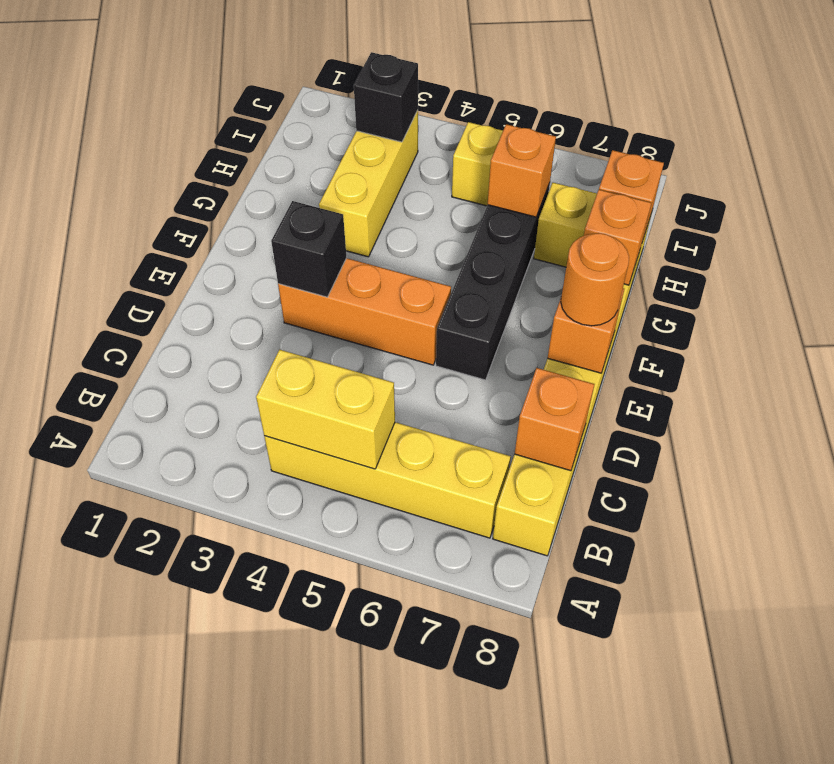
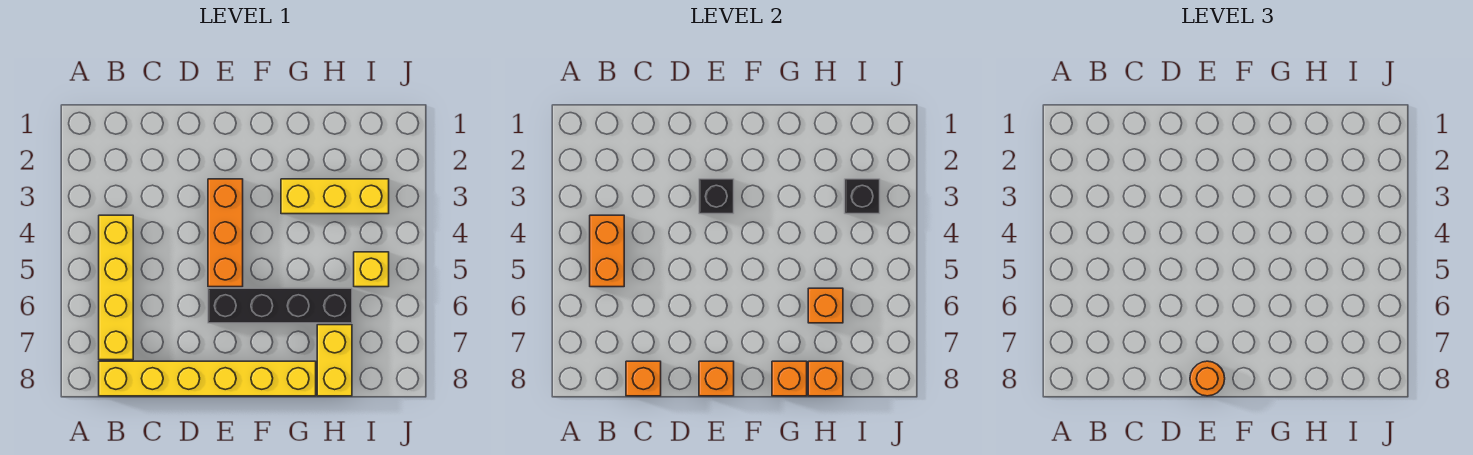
yellow brick B4:B5 level 2 -> orange brick B4:B5 level 2

